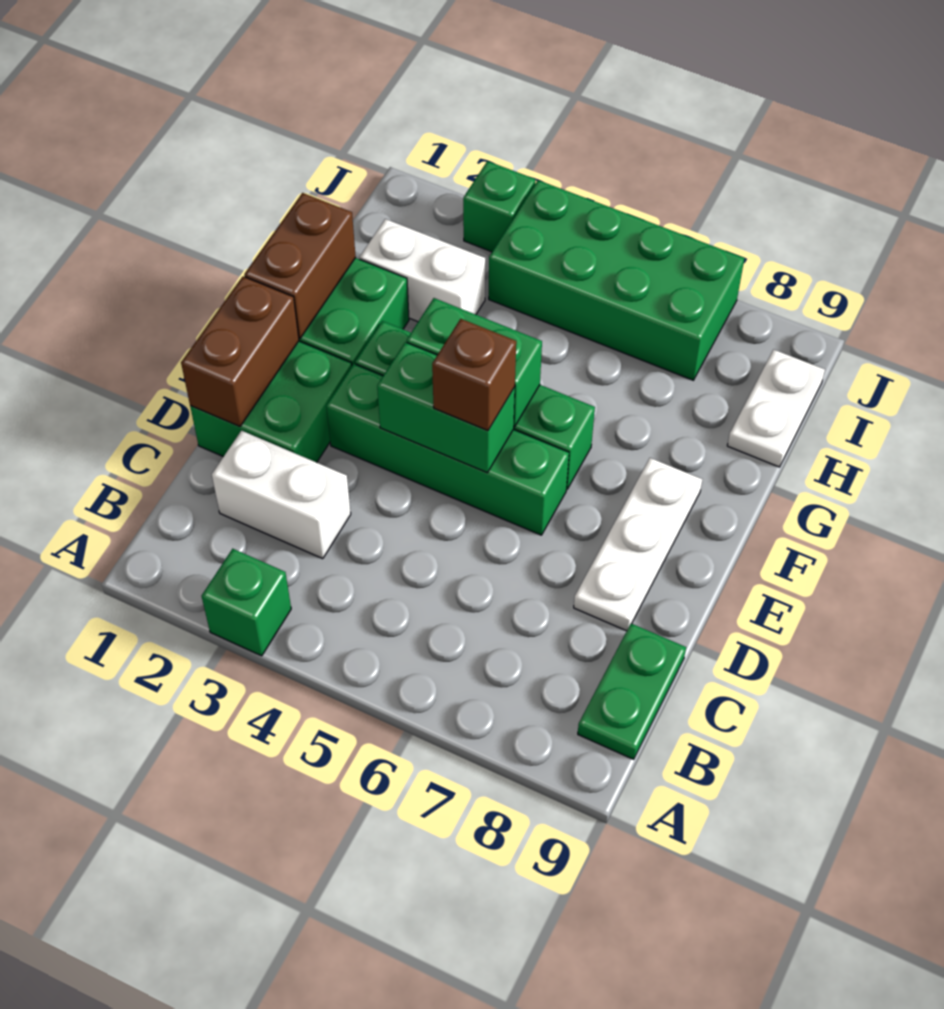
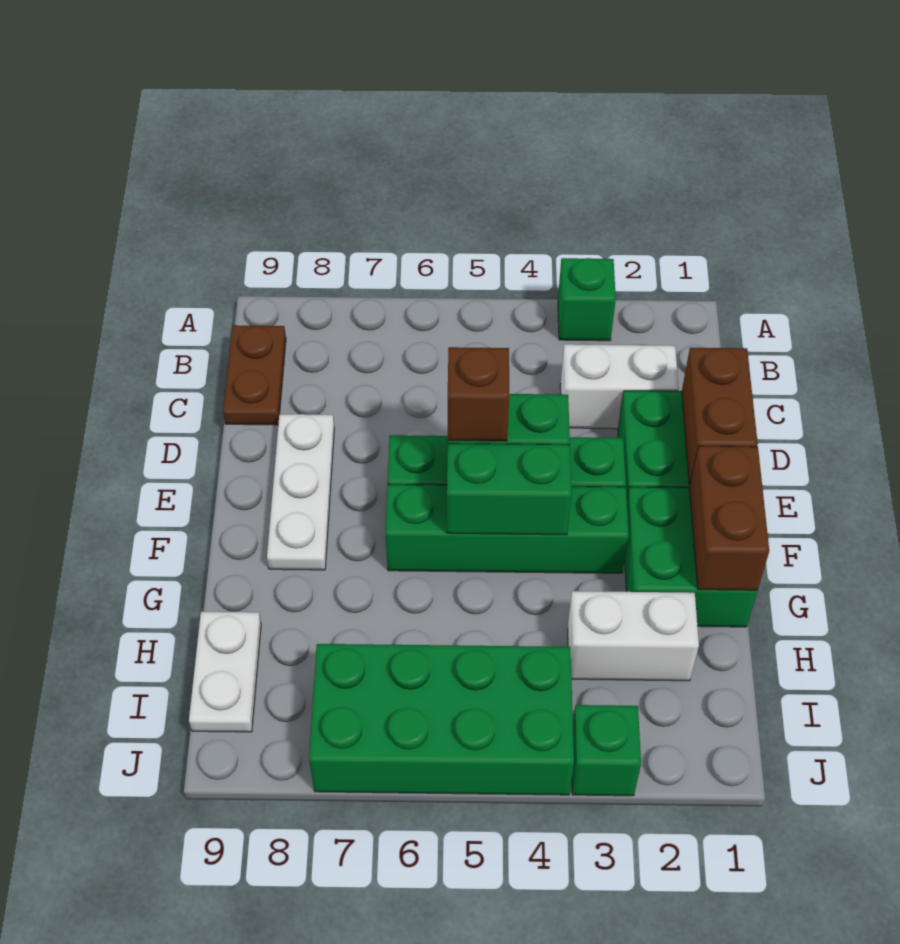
green plate B9:C9 level 1 -> brown plate B9:C9 level 1

